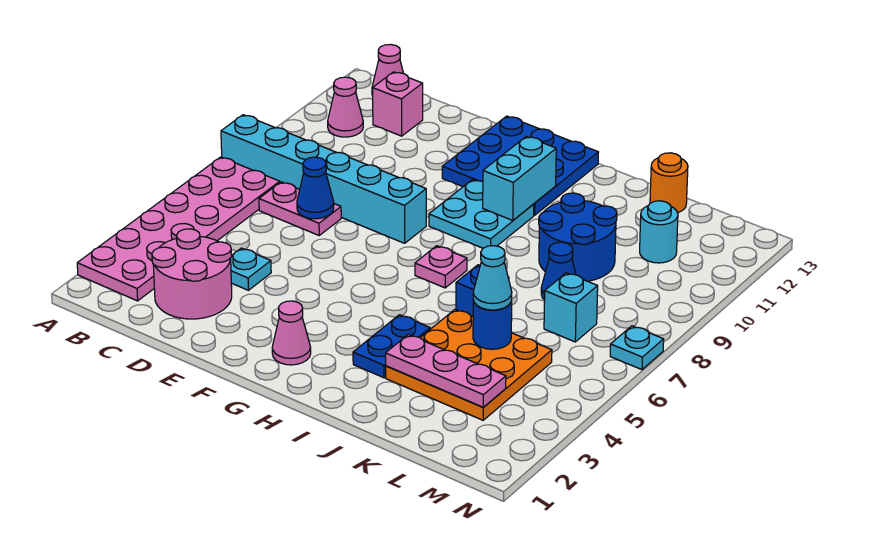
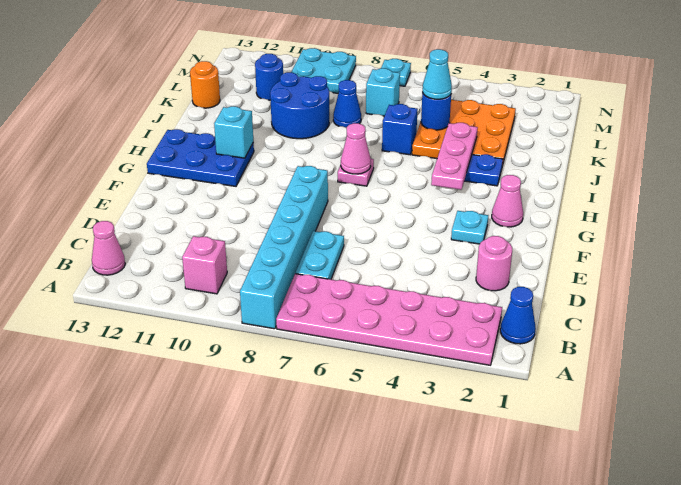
pink cone B11 level 1 -> pink cone H7 level 2
pink round brick C2:D3 level 1 -> pink round brick D2 level 1
pink plate C7:D7 level 1 -> cyan plate C7:D7 level 1
pink brick C12 level 1 -> pink brick B10 level 1
cyan plate D4 level 1 -> cyan plate F3 level 1
blue cone D7 level 2 -> blue cone B1 level 1
blue plate F11:H13 level 1 -> blue plate G11:H13 level 1
cyan plate G9:H10 level 1 -> cyan plate M9:N10 level 1
cyan brick H10:H11 level 2 -> cyan brick H11 level 2
pink plate J3:L3 level 2 -> pink plate H4:J4 level 2
cyan round brick L11 level 1 -> blue round brick L11 level 1

